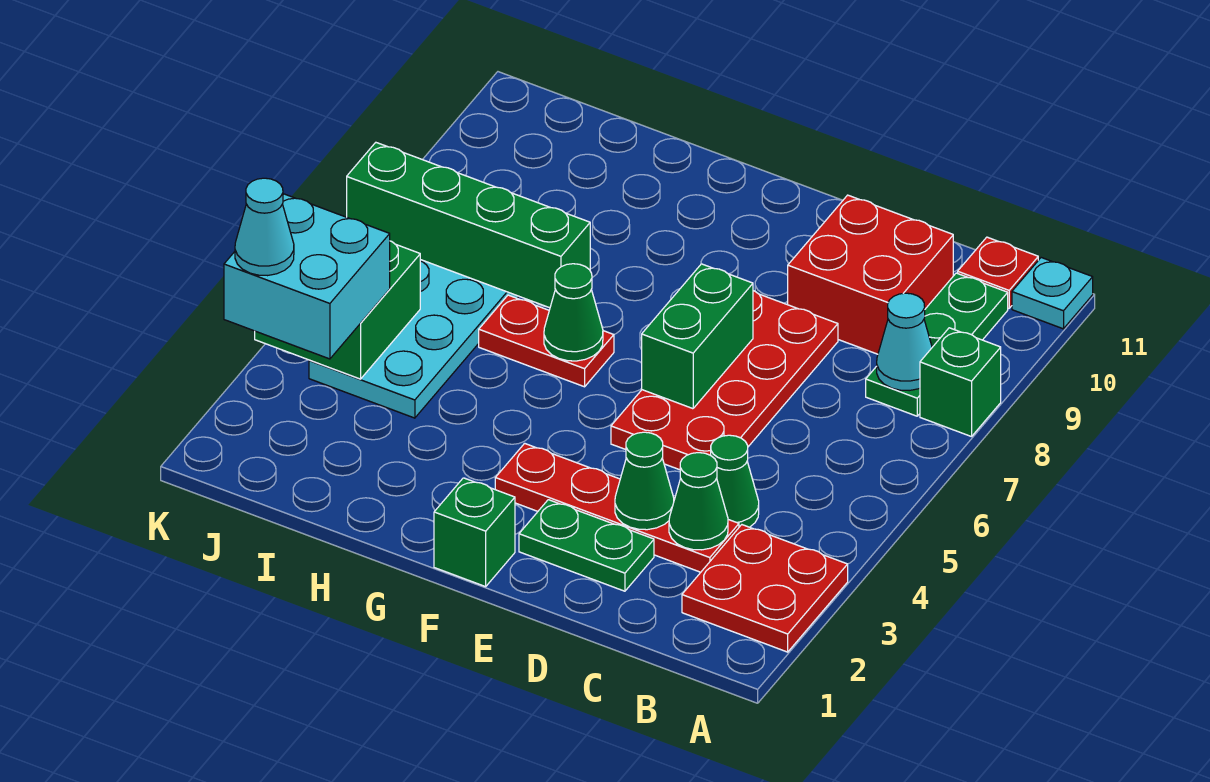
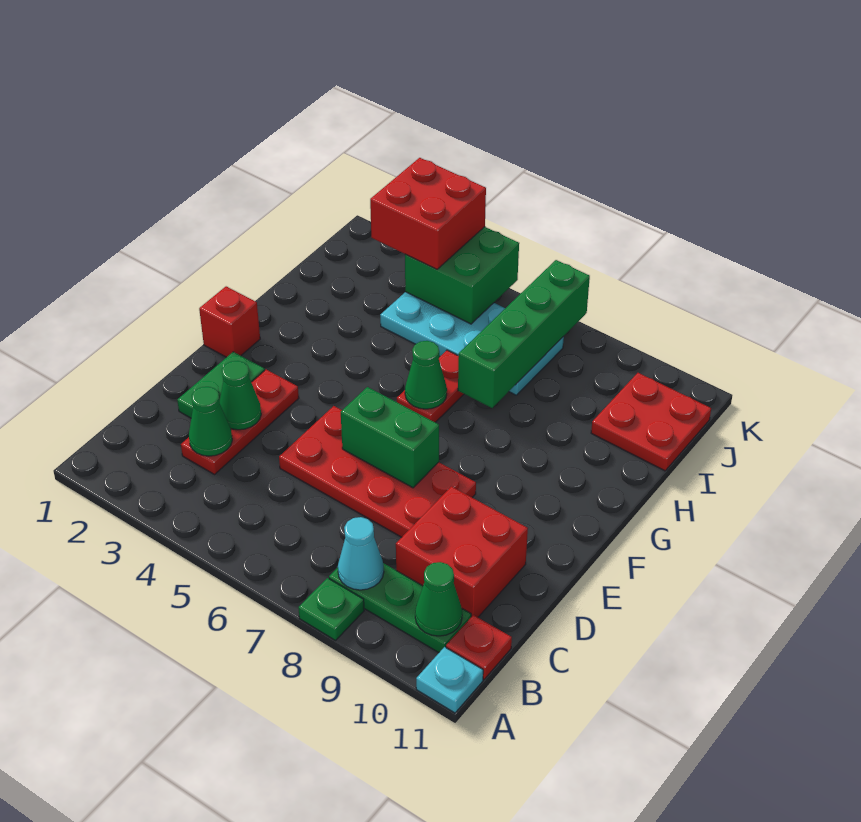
red plate A2:B3 level 1 -> red plate I10:J11 level 1
green brick A8 level 1 -> green plate A8 level 1
red plate C3:F3 level 1 -> red plate C3:E3 level 1
green cone C4 level 1 -> green cone B10 level 2
green brick F1 level 1 -> red brick F1 level 1
cyan brick J3:K4 level 3 -> red brick J3:K4 level 3
cyan cone K3 level 4 -> none

